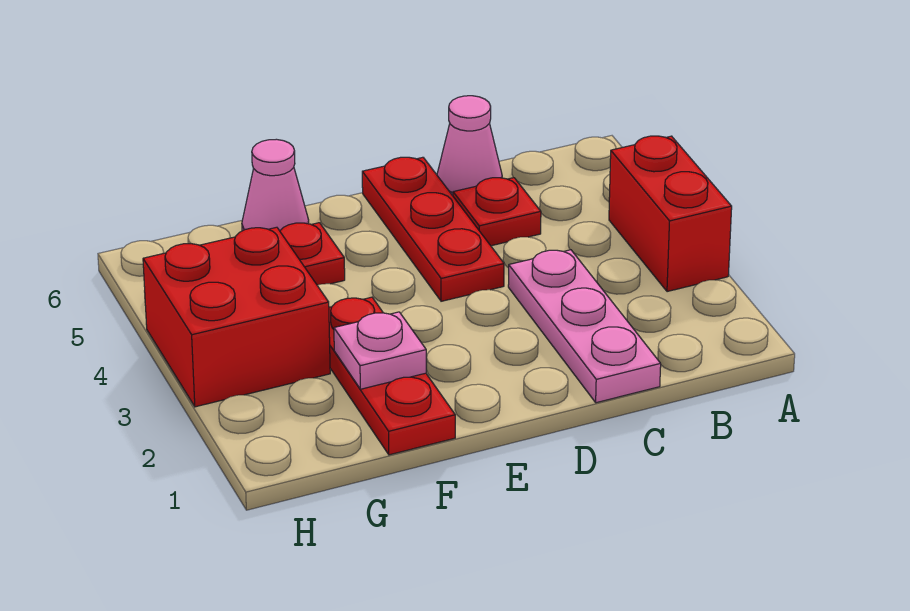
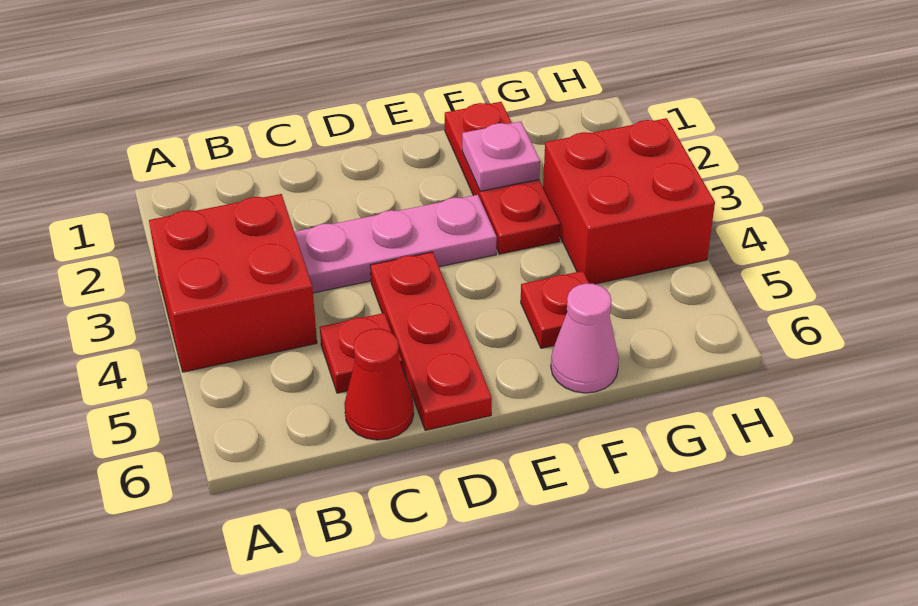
red brick A3:A4 level 1 -> red brick A3:B4 level 1
pink plate C1:C3 level 1 -> pink plate C3:E3 level 1
pink cone C6 level 1 -> red cone C6 level 1

